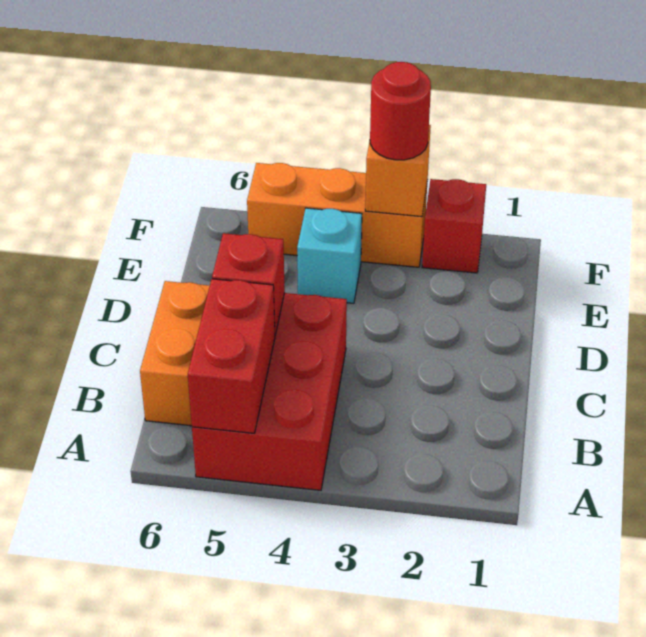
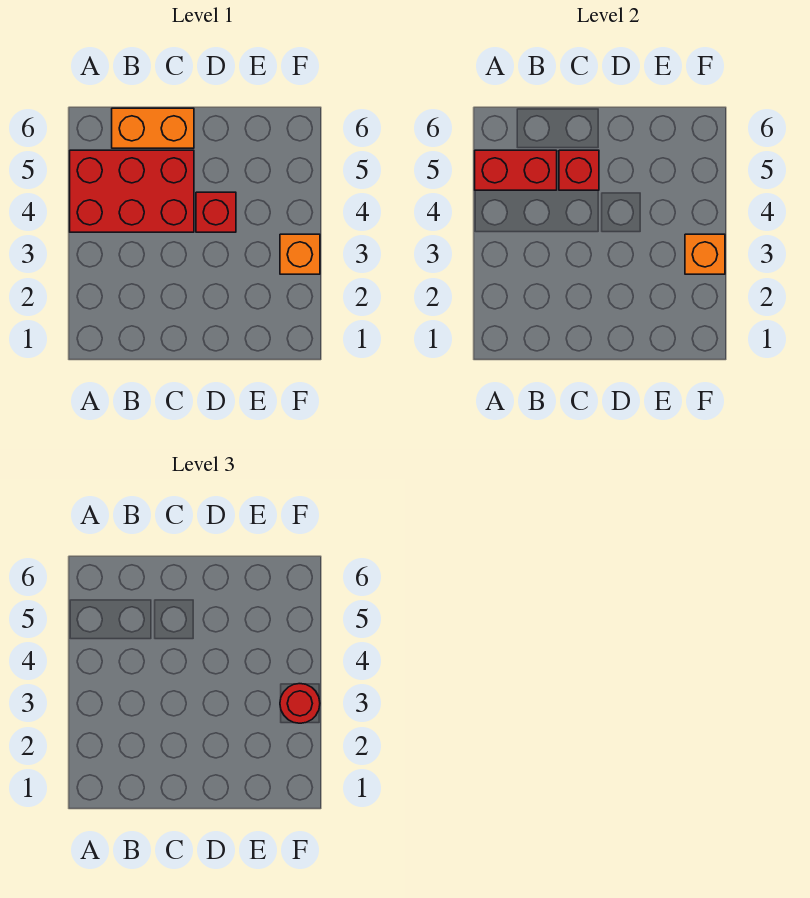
cyan brick E4 level 1 -> none
red brick F2 level 1 -> red brick D4 level 1
orange brick F3:F5 level 1 -> orange brick F3 level 1

